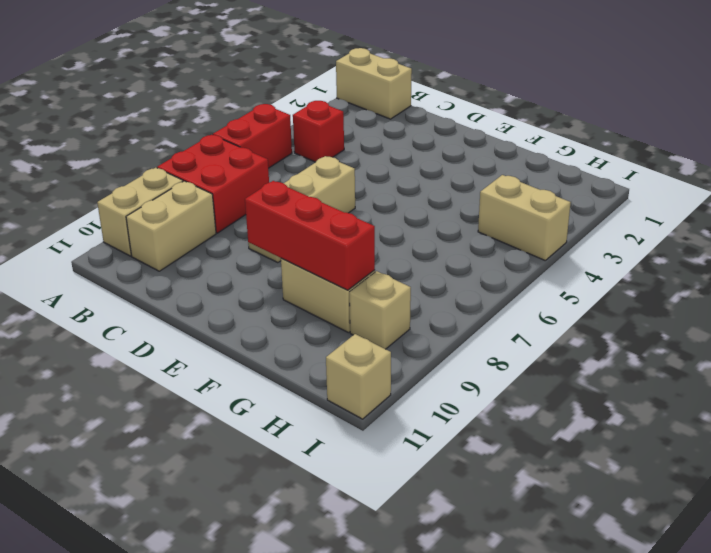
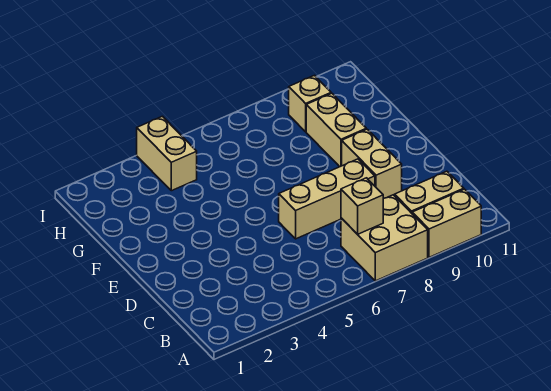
tan brick A1:B1 level 1 -> tan brick D9:E9 level 1
red brick A5:A6 level 1 -> none
red brick A7:B8 level 1 -> tan brick A7:B8 level 1
red brick B4 level 1 -> none
red brick E9:G9 level 2 -> none
tan brick I11 level 1 -> tan brick B7 level 2

